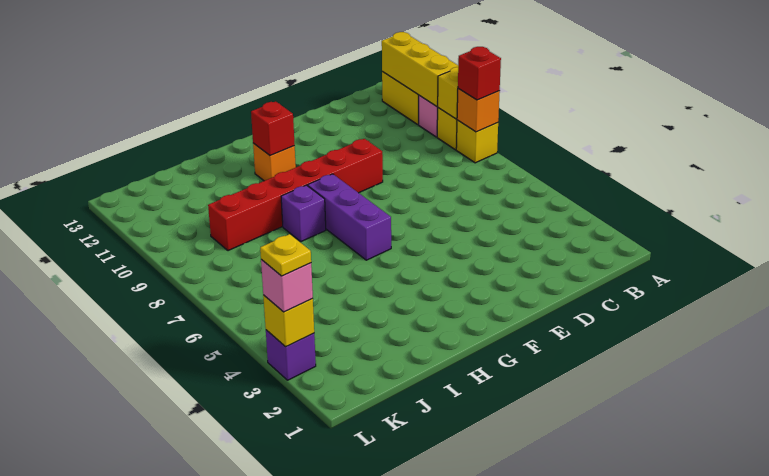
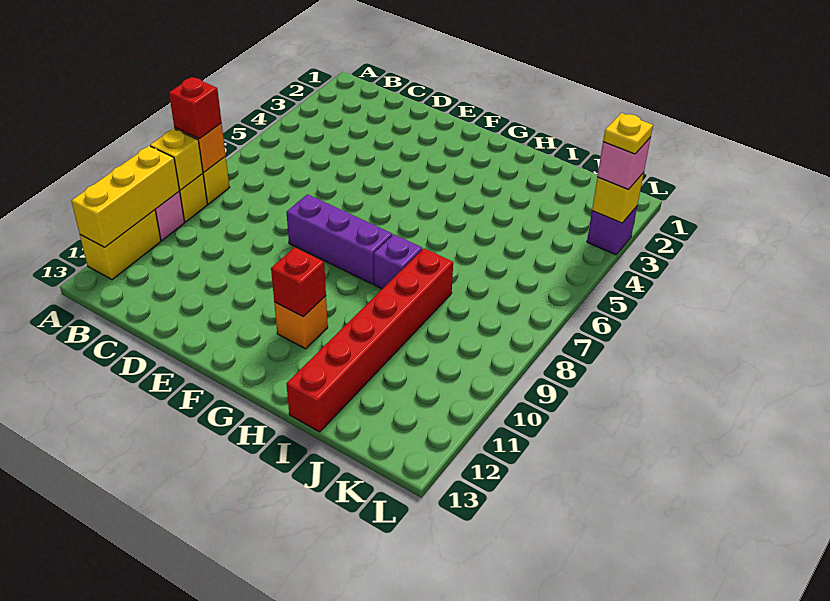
red brick E9:J9 level 1 -> red brick I8:I13 level 1
purple brick G6:G8 level 1 -> purple brick E8:G8 level 1

